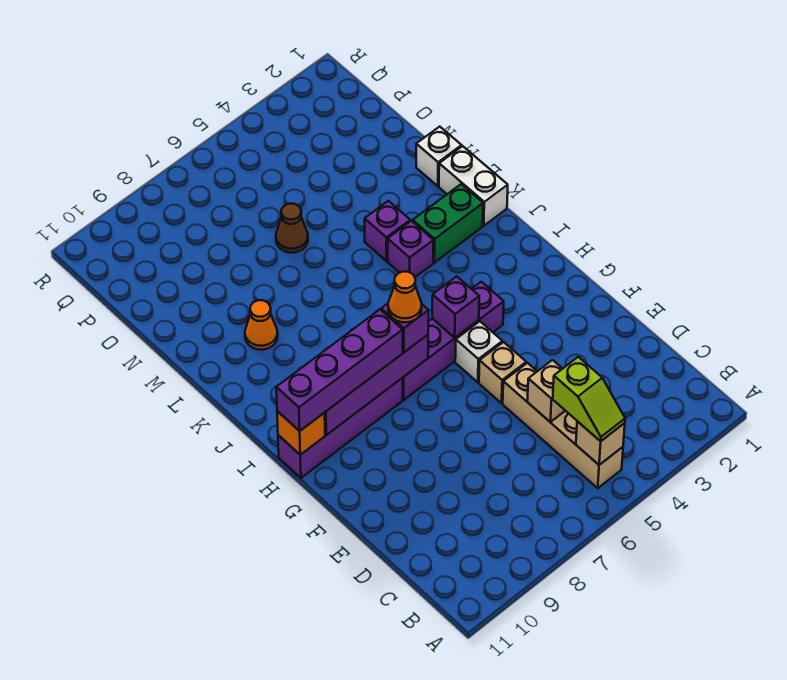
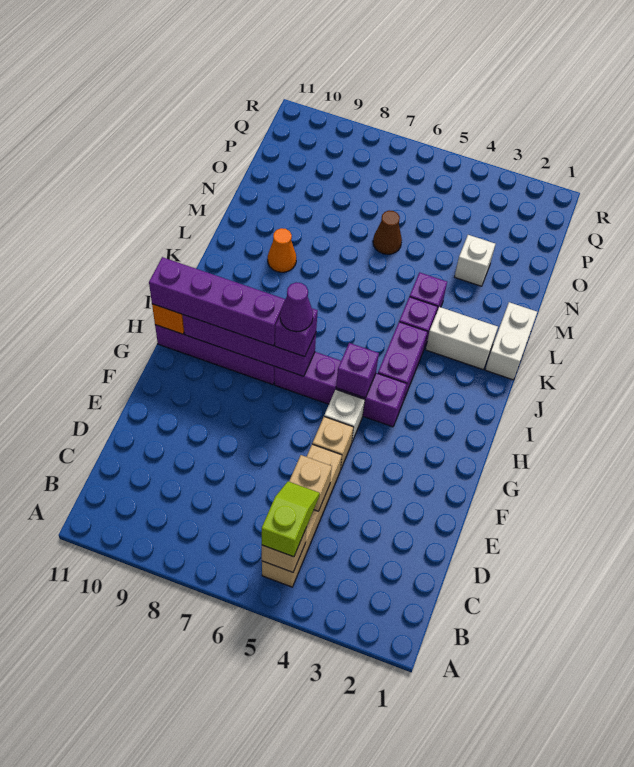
lime slope B5:C5 level 3 top C -> lime slope B5:C5 level 3 top B
orange cone H7 level 4 -> purple cone H7 level 4
none -> purple brick I4:J4 level 1
green brick K2:K3 level 1 -> white brick K2:K3 level 1
white brick M1 level 1 -> white brick N3 level 1

